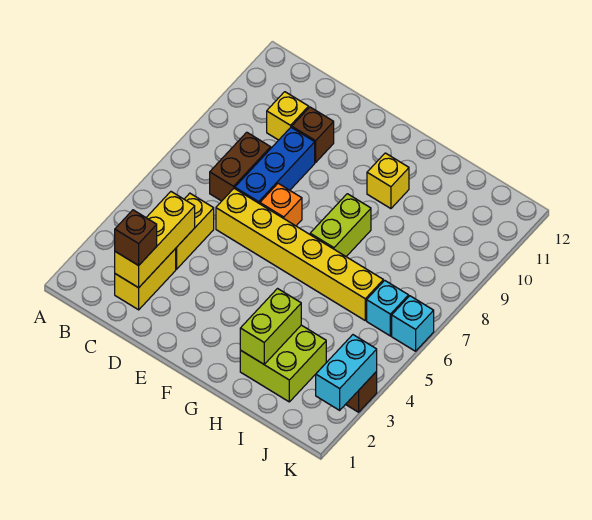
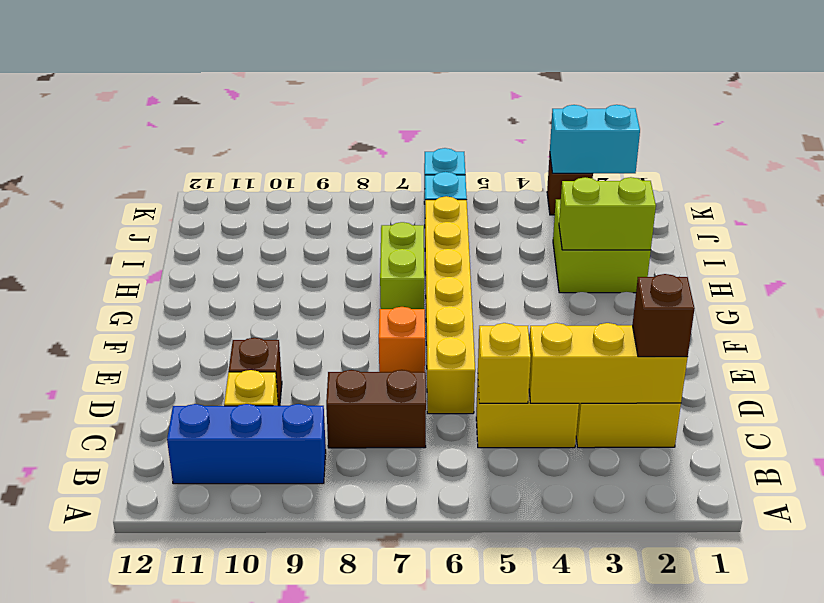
blue brick D7:D9 level 1 -> blue brick B9:B11 level 1
lime brick G7:G8 level 1 -> lime brick G7:H7 level 1
yellow brick G10 level 1 -> yellow brick C5 level 2

